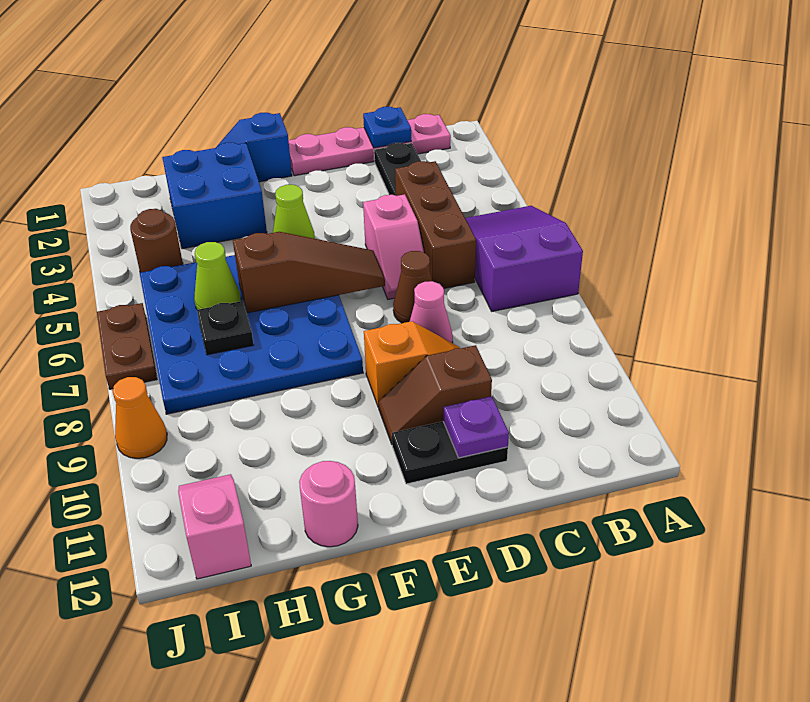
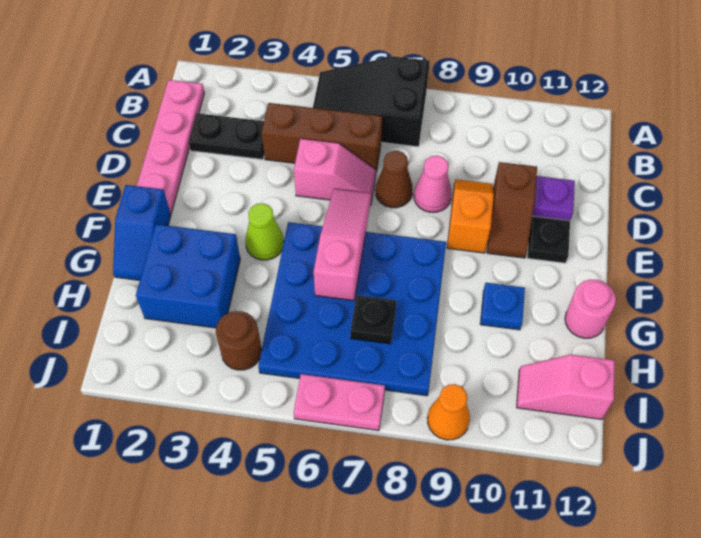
purple slope A5:B7 level 1 top 7 -> black slope A5:B7 level 1 top 7
blue plate C1 level 2 -> blue plate G10 level 1
brown slope E6:G6 level 2 top G -> pink slope E6:G6 level 2 top G
lime cone H6 level 2 -> none
brown plate J6:J7 level 1 -> pink plate J6:J7 level 1

